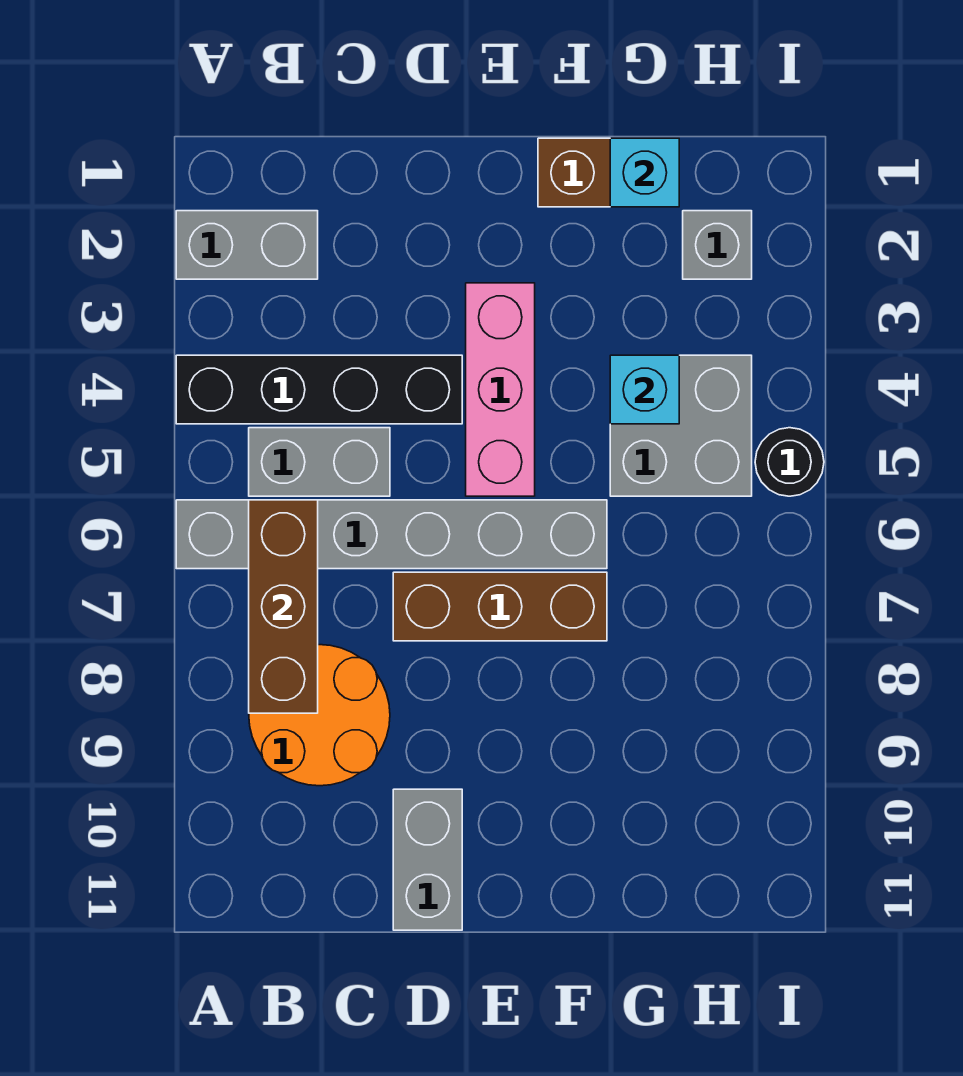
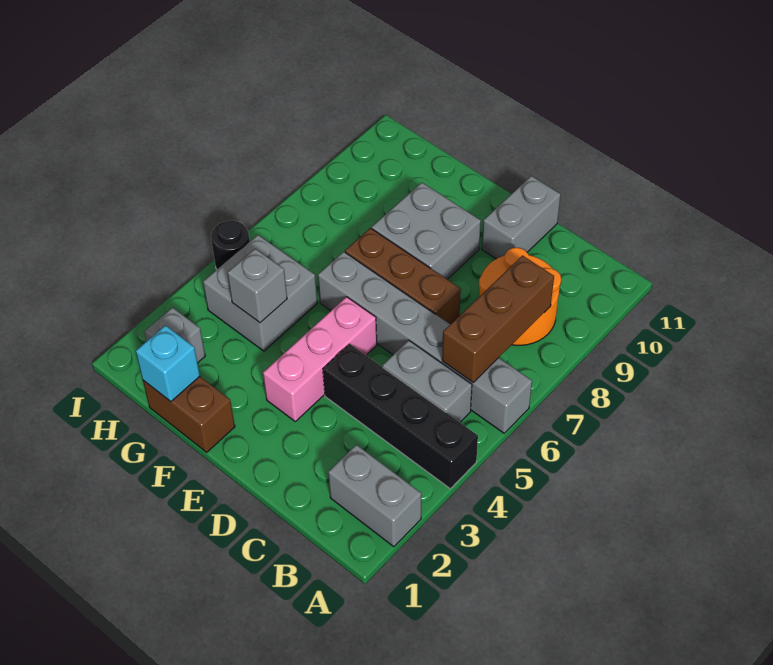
none -> grey brick E8:F9 level 1
cyan brick G4 level 2 -> grey brick G4 level 2

